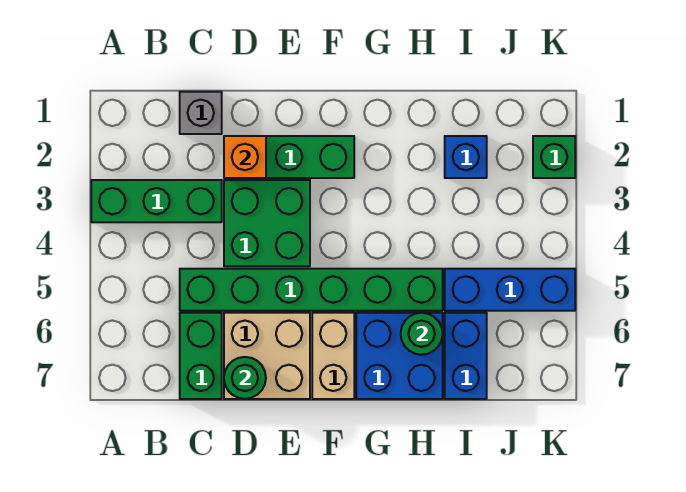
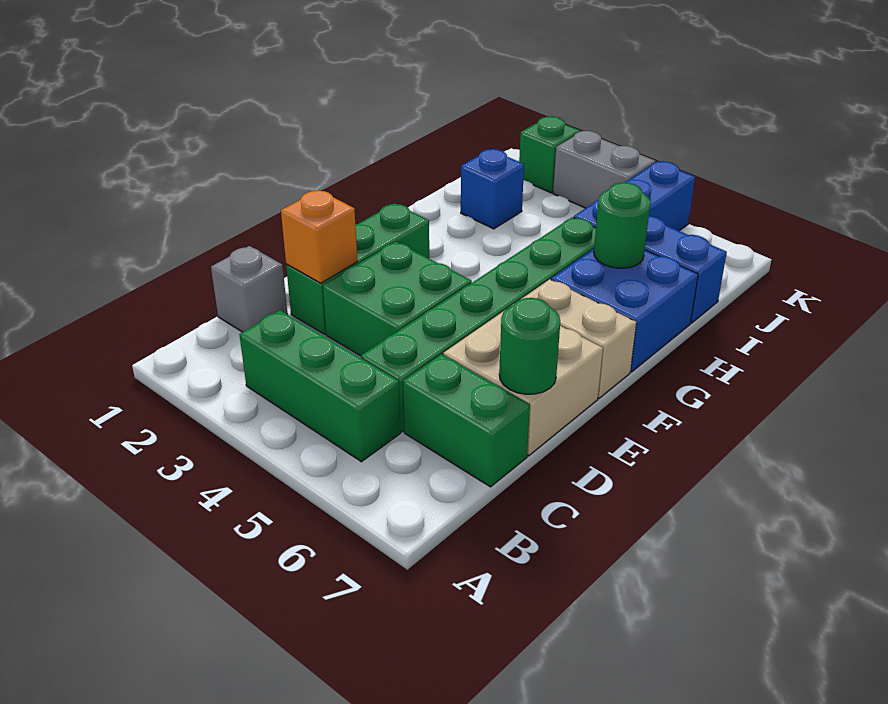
green brick A3:C3 level 1 -> green brick B3:B5 level 1
none -> grey brick K3:K4 level 1

